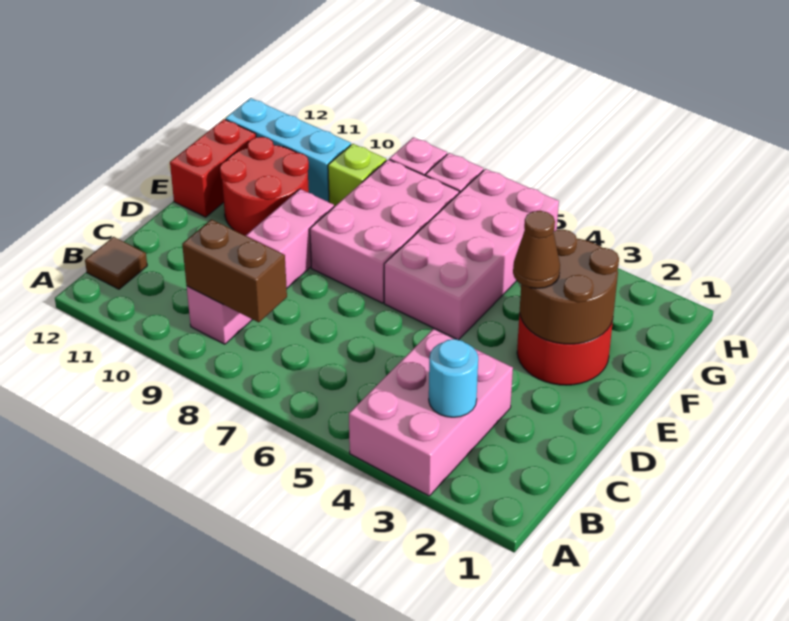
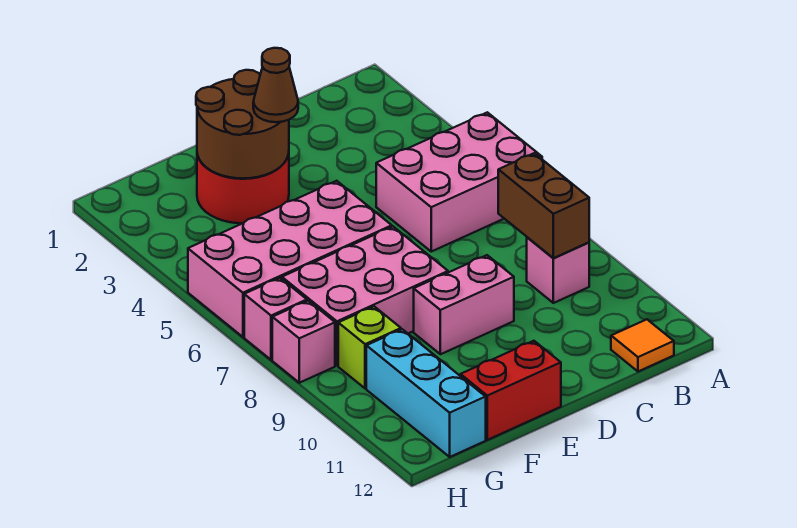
pink brick A3:C4 level 1 -> pink brick A5:C6 level 1
cyan round brick B3 level 2 -> none
brown tile B12 level 1 -> orange tile B12 level 1
red round brick E10:F11 level 1 -> none

